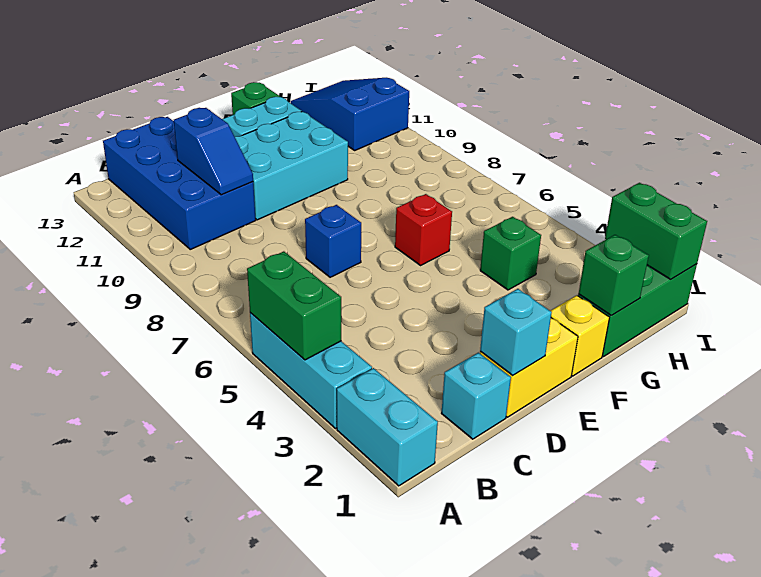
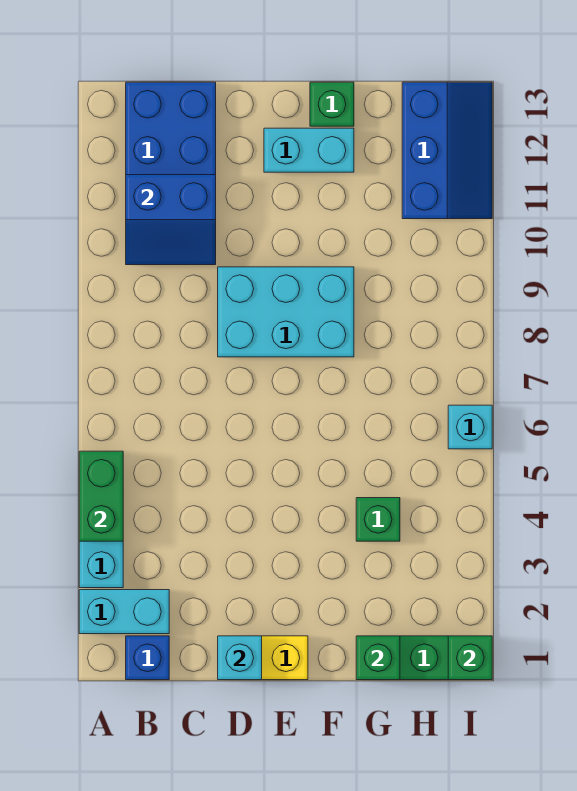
cyan brick A1:A2 level 1 -> cyan brick A2:B2 level 1
cyan brick C1 level 1 -> cyan brick I6 level 1
blue slope C10:C11 level 2 top 11 -> blue slope B10:C11 level 2 top 11
blue brick D7 level 1 -> blue brick B1 level 1
cyan brick D10:F11 level 1 -> cyan brick D8:F9 level 1
yellow brick F1 level 1 -> none
red brick F6 level 1 -> none
blue slope H11:I13 level 1 top 11 -> blue slope H11:I13 level 1 top H
green brick I1:I2 level 2 -> green brick I1 level 2

